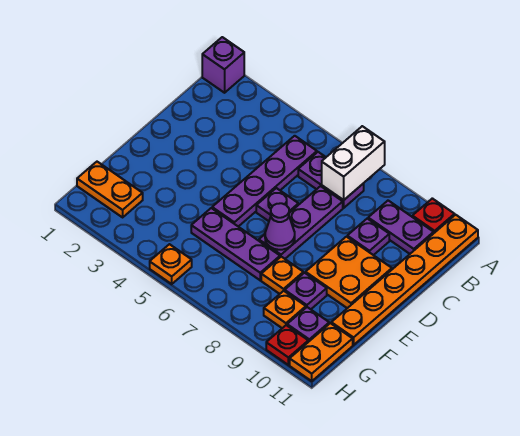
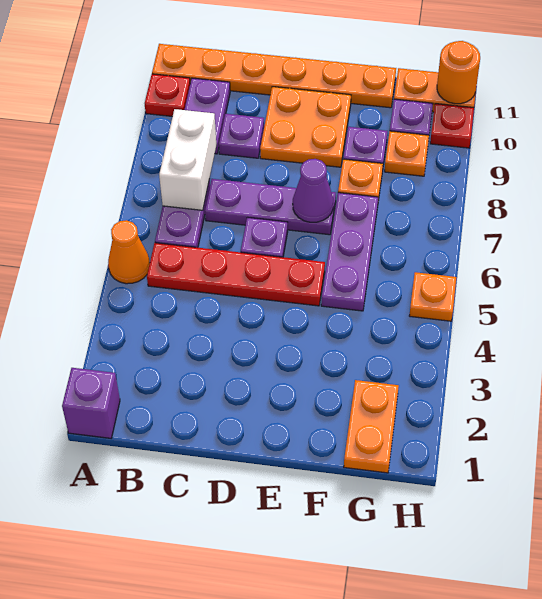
none -> orange cone A5 level 1
white brick A7:B7 level 2 -> white brick B7:B8 level 2
purple plate B5:E5 level 1 -> red plate B5:E5 level 1
none -> orange round brick H11 level 2

